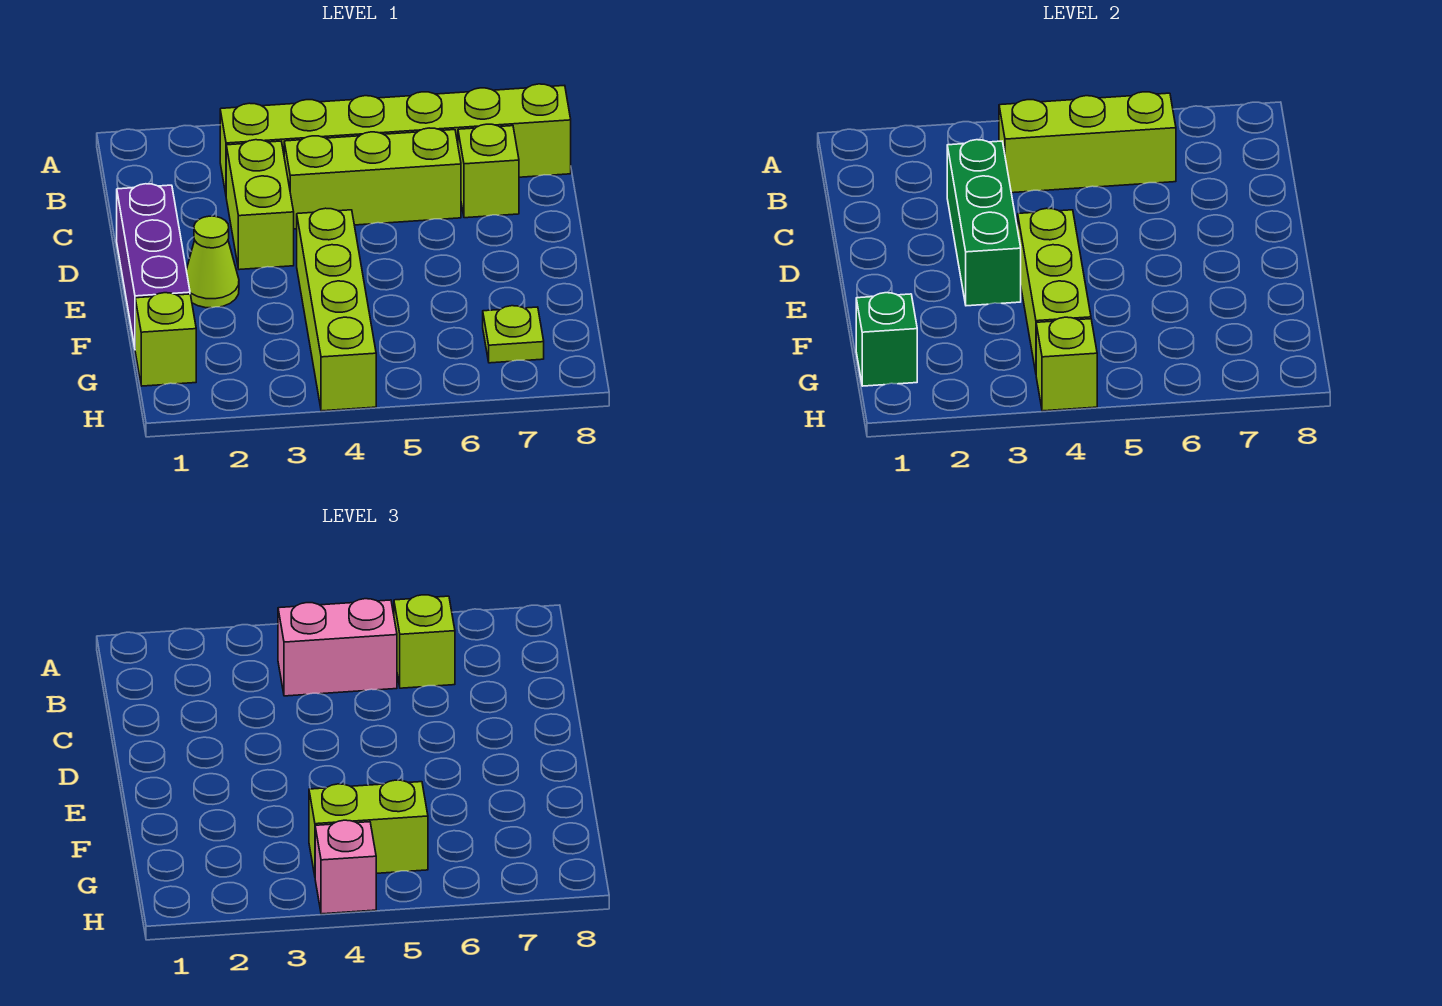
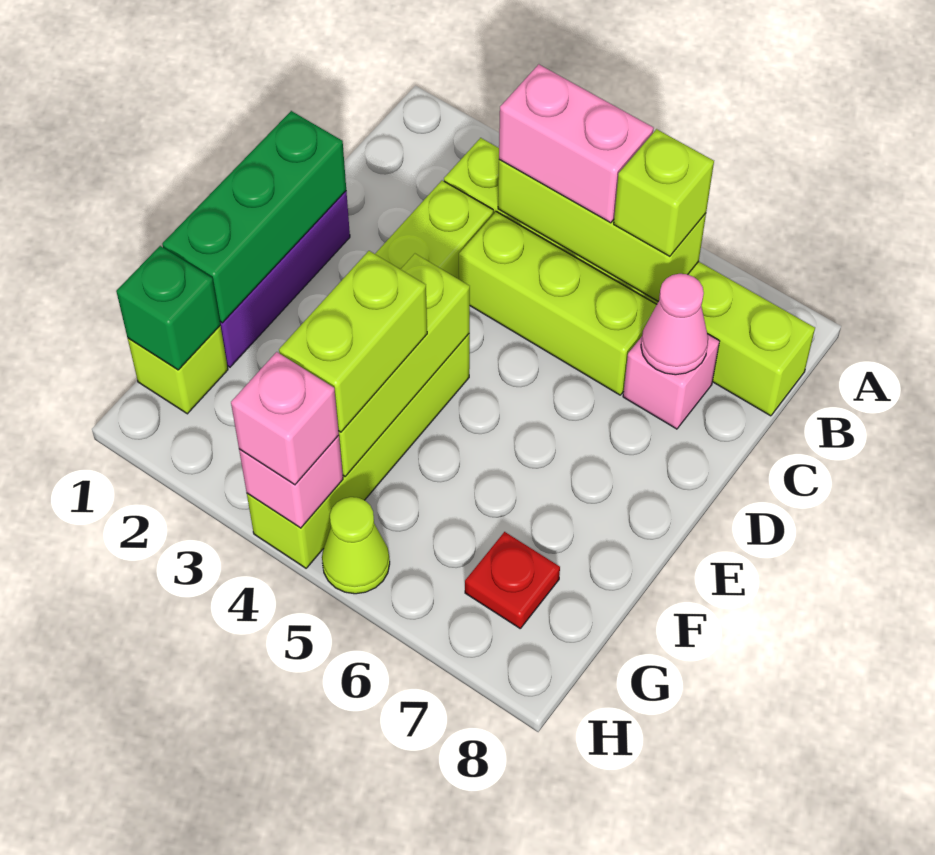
green brick C3:E3 level 2 -> green brick D1:F1 level 2
lime brick C7 level 1 -> pink brick C7 level 1
none -> pink cone C7 level 2
lime cone E2 level 1 -> lime cone H5 level 1
lime brick G4:G5 level 3 -> lime brick F4:G4 level 3
lime plate G7 level 1 -> red plate G7 level 1
lime brick H4 level 2 -> pink brick H4 level 2

